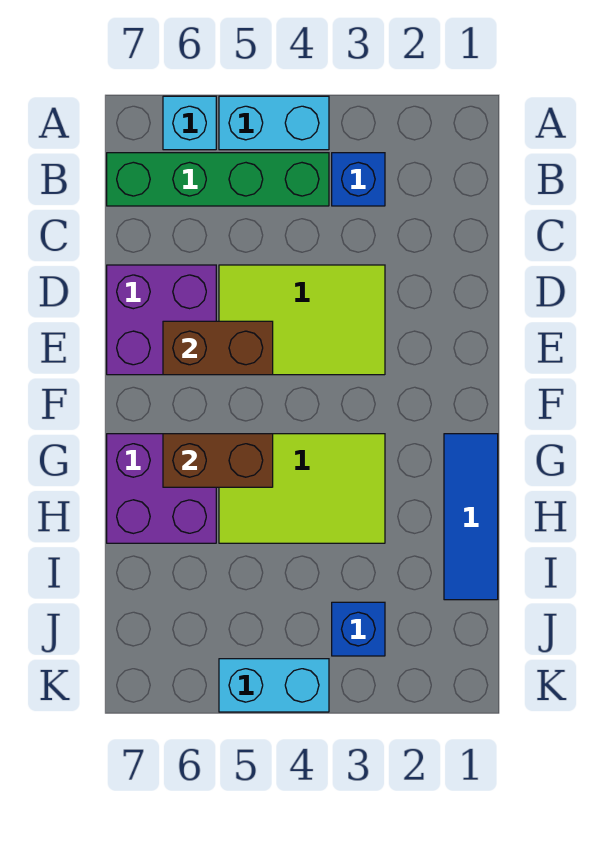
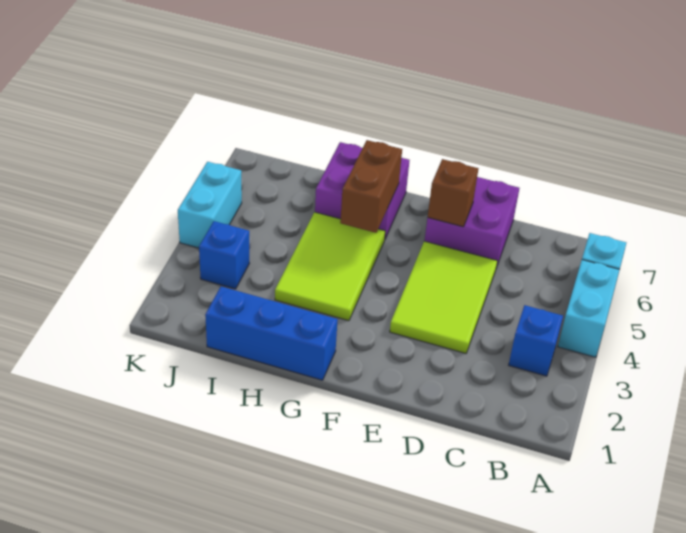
green brick B4:B7 level 1 -> none
brown brick E5:E6 level 2 -> brown brick E6 level 2
blue tile G1:I1 level 1 -> blue brick G1:I1 level 1

